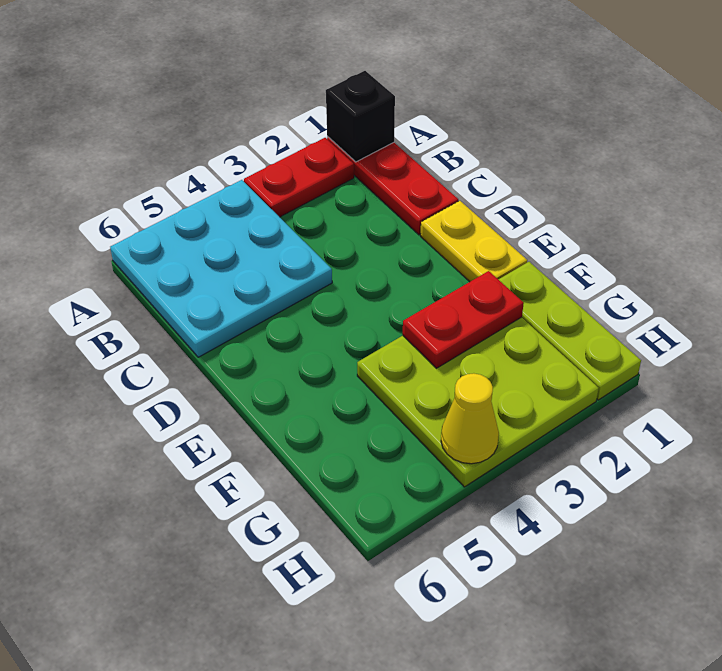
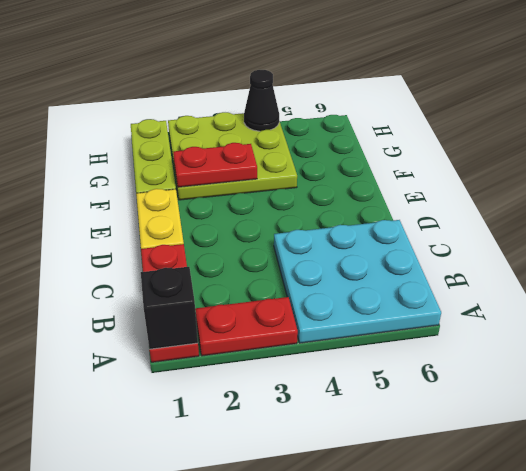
yellow cone H4 level 2 -> black cone H4 level 2

